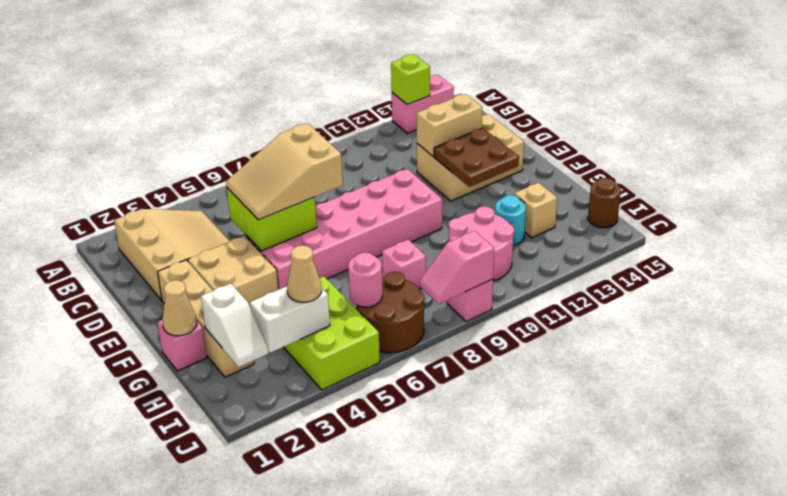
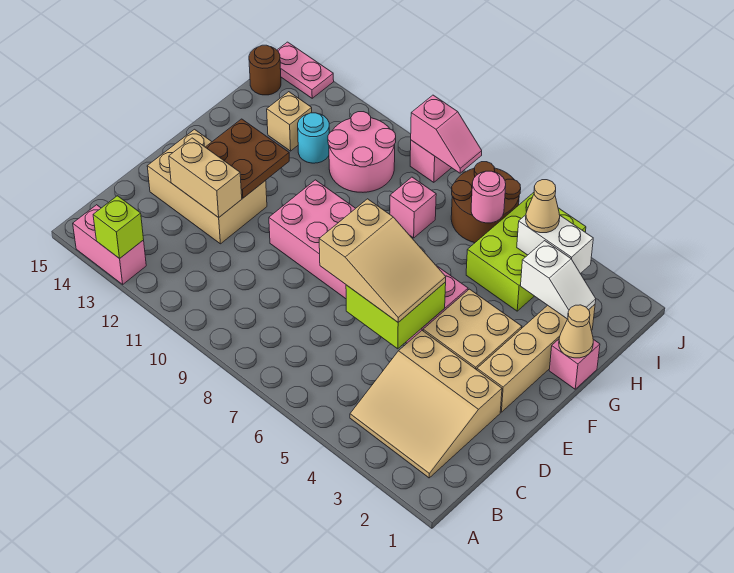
tan slope B2:D4 level 1 top 2 -> tan slope B2:D4 level 1 top D
white slope H2:I2 level 2 top H -> white slope H2:H3 level 2 top 3
none -> pink plate J14:J15 level 1

